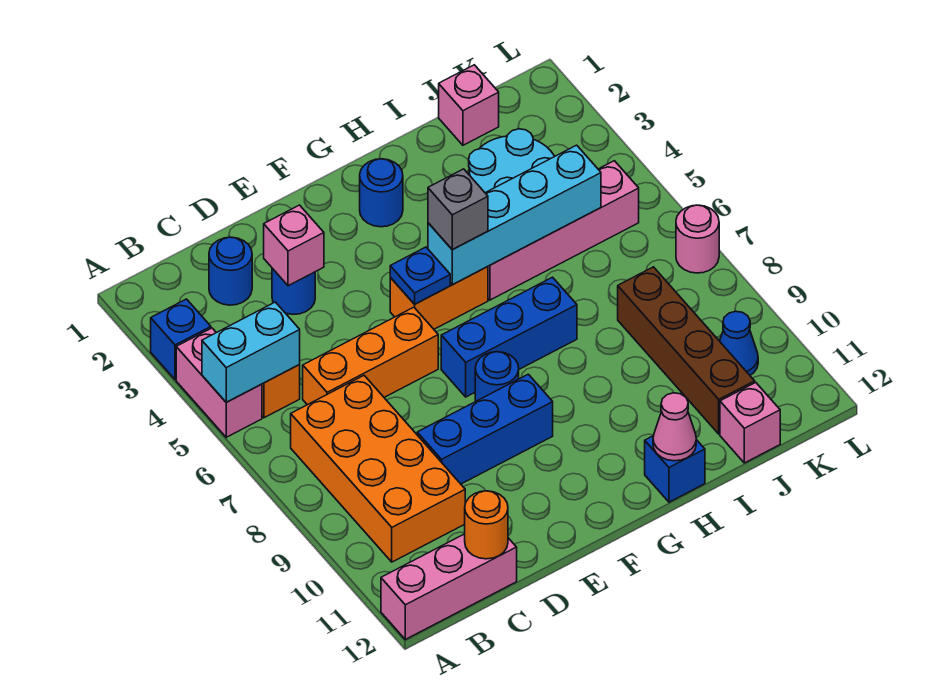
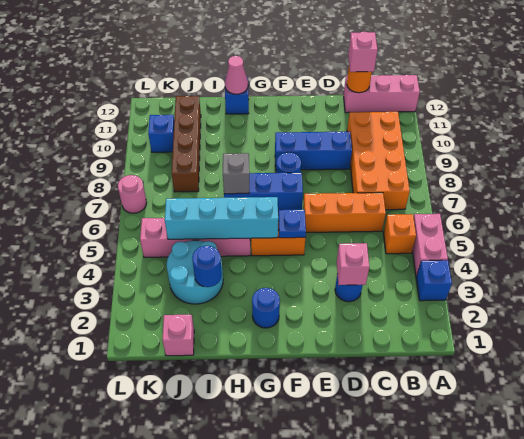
cyan brick A5:B5 level 2 -> none
blue round brick C2 level 1 -> blue round brick I3 level 2
grey brick G5 level 3 -> grey brick H7 level 2
pink brick J12 level 1 -> pink brick C12 level 3
blue cone K10 level 1 -> blue brick K10 level 1

